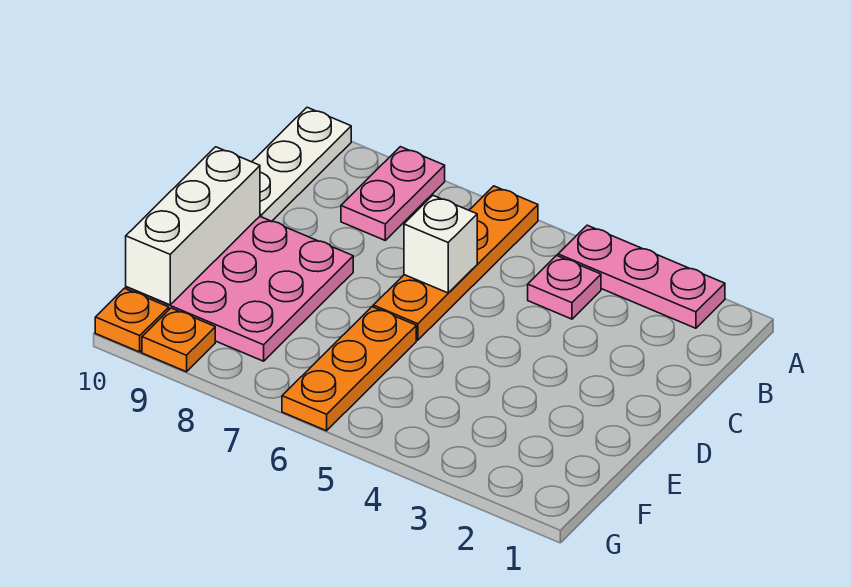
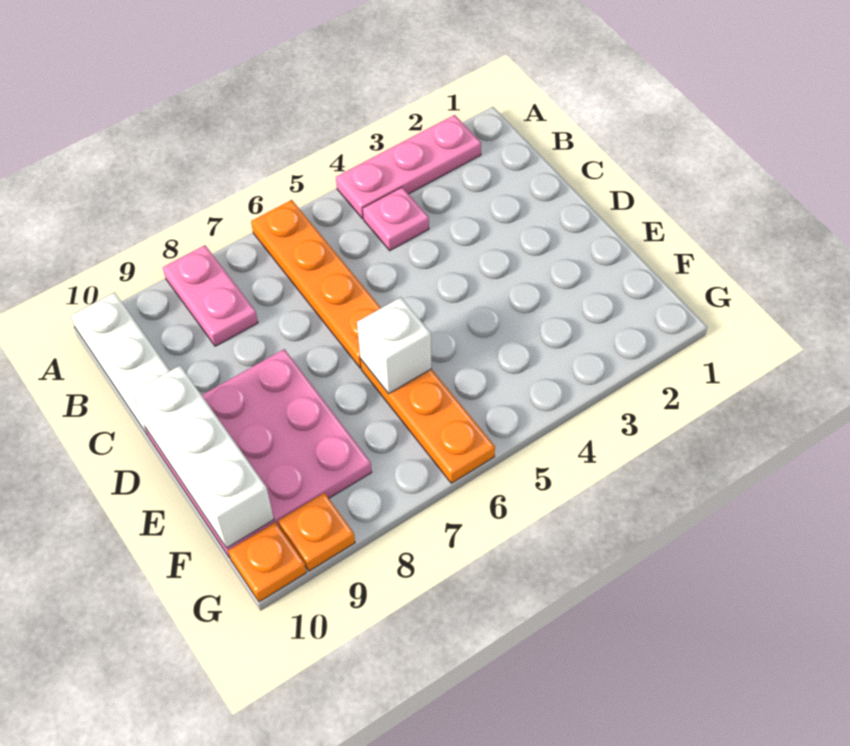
white brick C6 level 2 -> white brick E6 level 2

